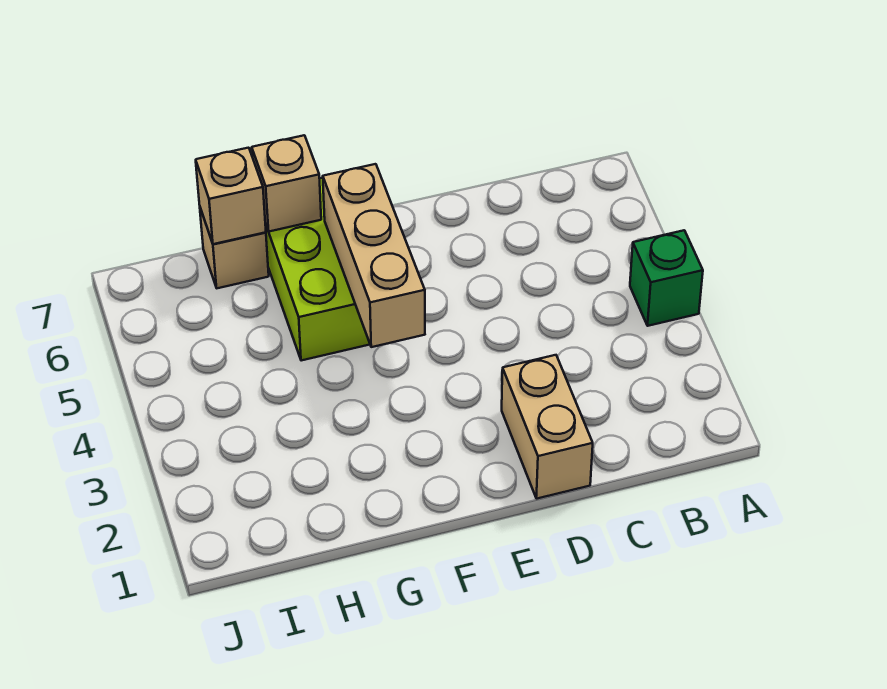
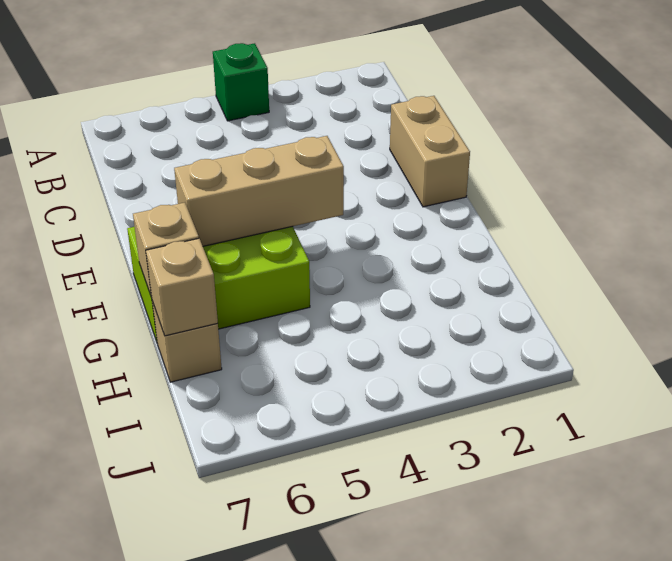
tan brick D1:D2 level 1 -> tan brick D1:E1 level 1

